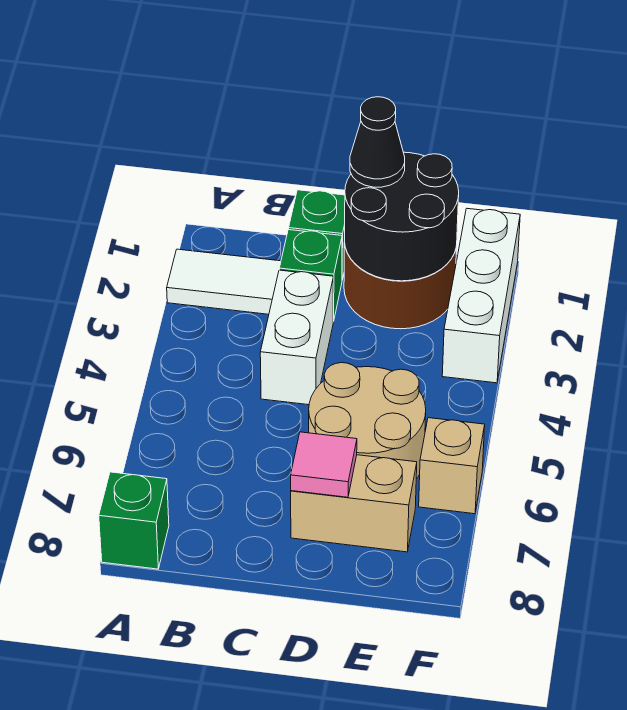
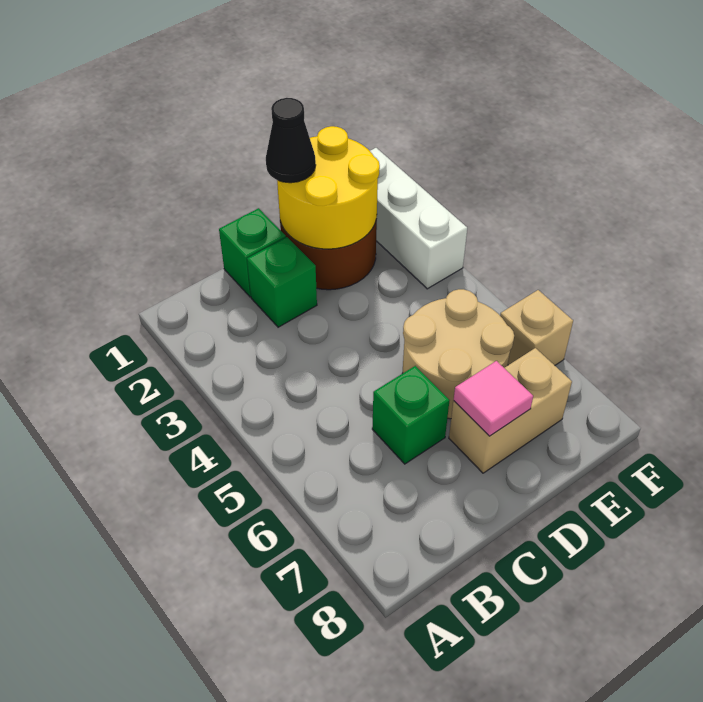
white tile A2:B2 level 1 -> none
green brick A8 level 1 -> green brick C6 level 1
white brick C3:C4 level 1 -> none
black round brick D1:E2 level 2 -> yellow round brick D1:E2 level 2

